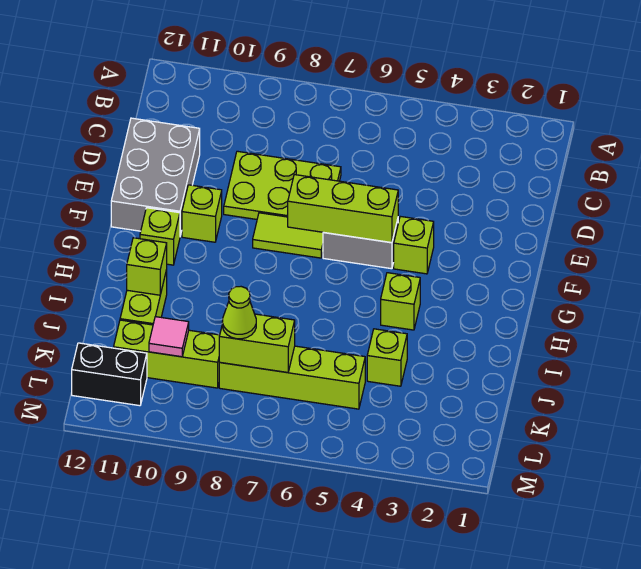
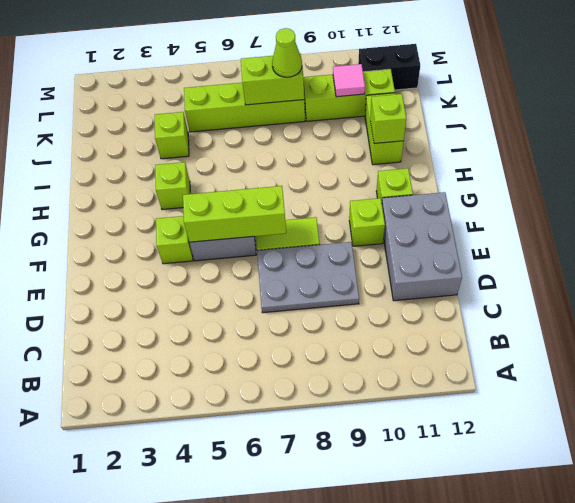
lime plate D7:E9 level 1 -> grey plate D7:E9 level 1

